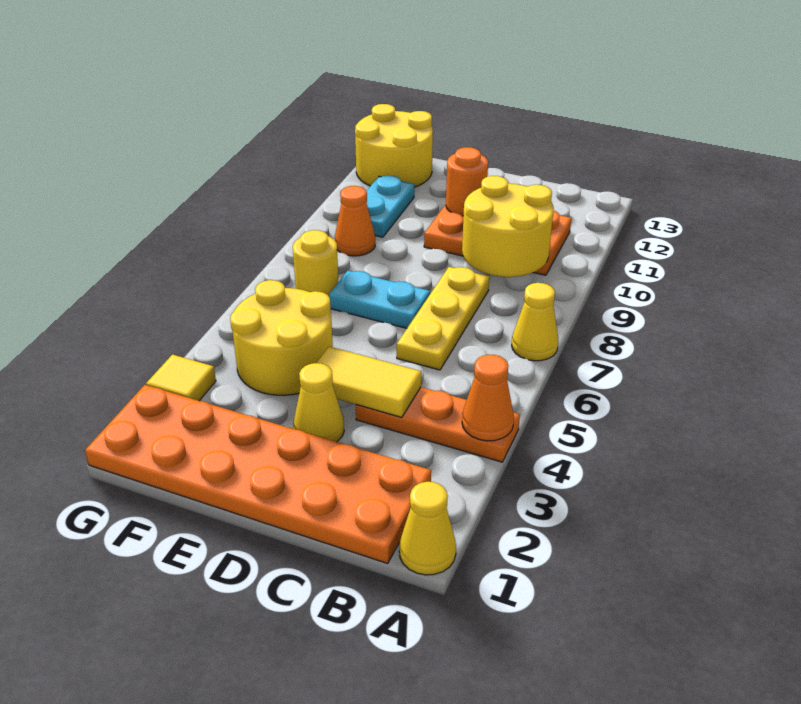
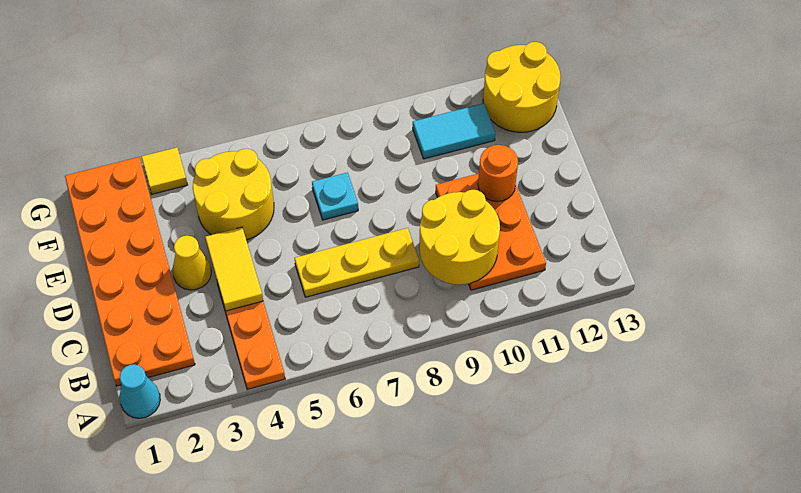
yellow cone A1 level 1 -> cyan cone A1 level 1
orange cone A4 level 2 -> none
yellow cone A7 level 1 -> none
cyan plate D7:E7 level 1 -> cyan plate E7 level 1
yellow round brick F7 level 1 -> none
orange cone F9 level 1 -> none
cyan plate F10:F11 level 1 -> cyan tile F10:F11 level 1

